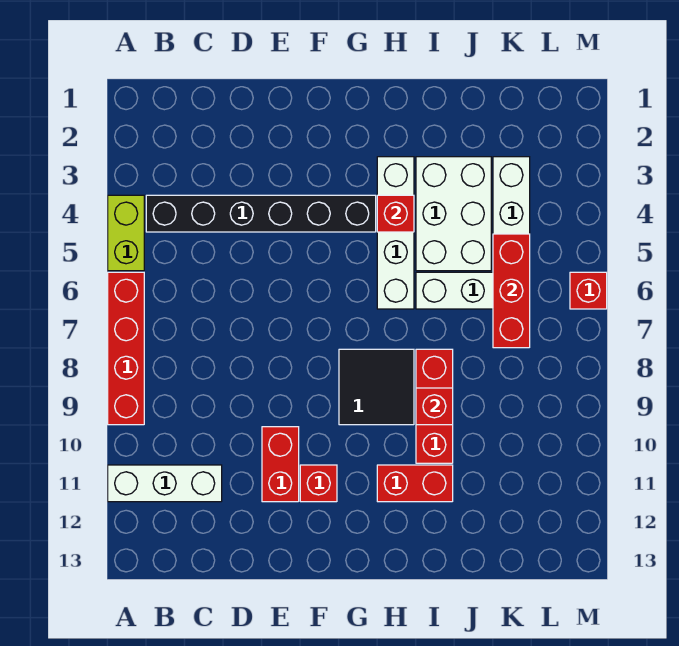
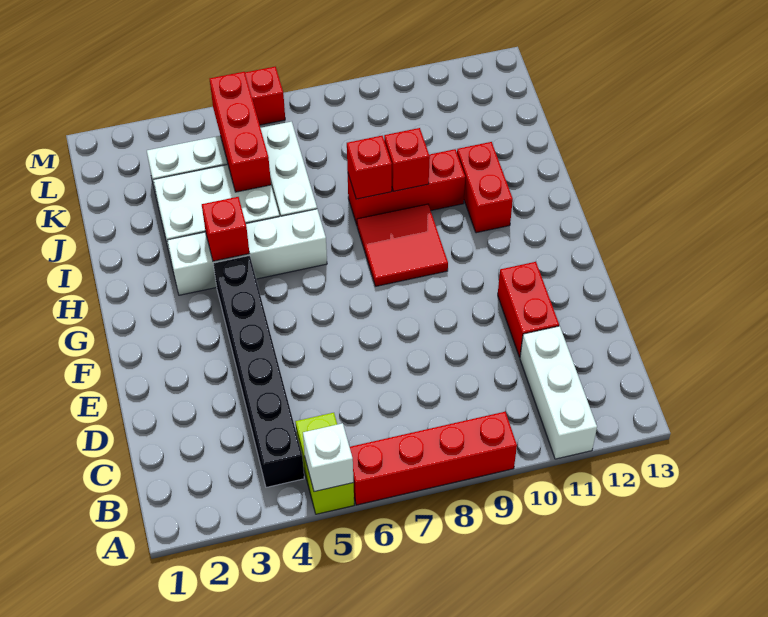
lime brick A4:A5 level 1 -> lime brick A5:B5 level 1
none -> white brick A5 level 2
red brick E10:E11 level 1 -> red brick D11:E11 level 1
red brick F11 level 1 -> red brick I8 level 2
black tile G8:H9 level 1 -> red tile G8:H9 level 1
red brick K5:K7 level 2 -> red brick J5:L5 level 2

